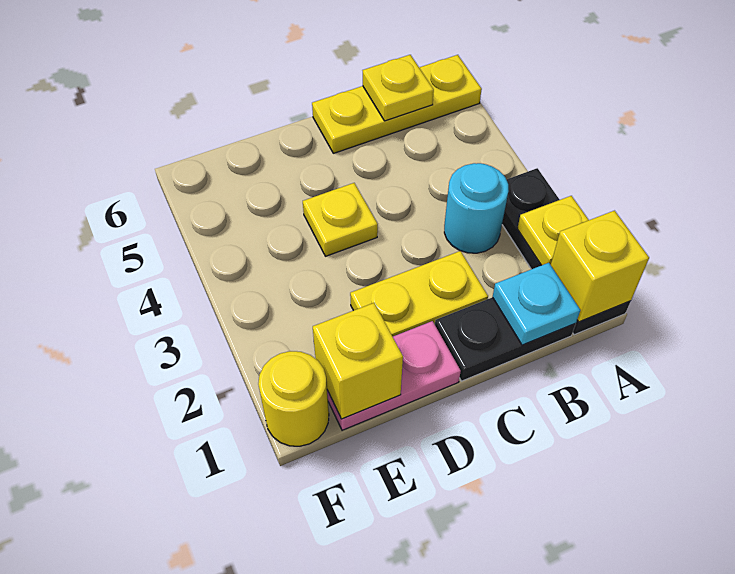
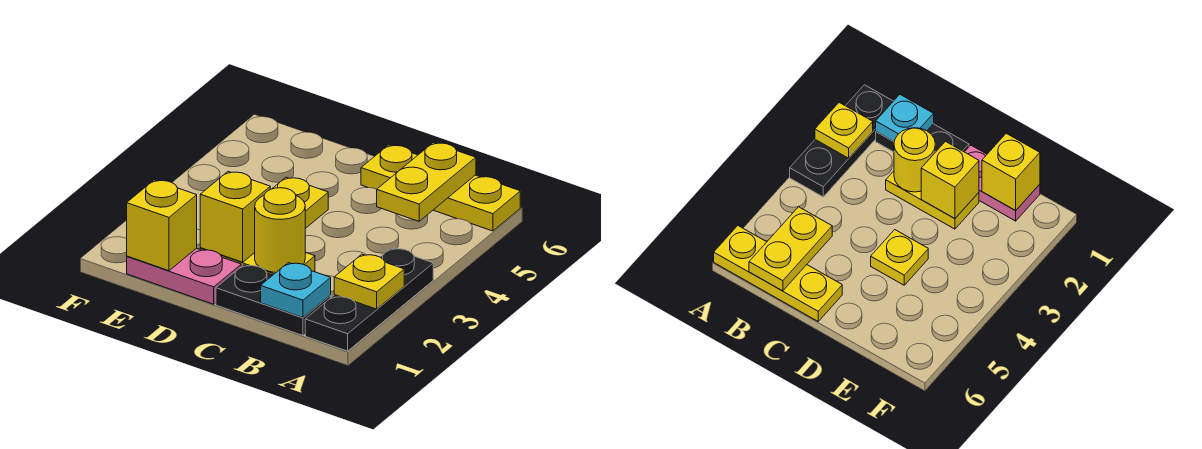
yellow brick A1 level 2 -> yellow brick D2 level 2
cyan round brick B3 level 1 -> none
yellow plate B6 level 2 -> yellow plate B5:B6 level 2
yellow round brick F1 level 1 -> yellow round brick C2 level 2

